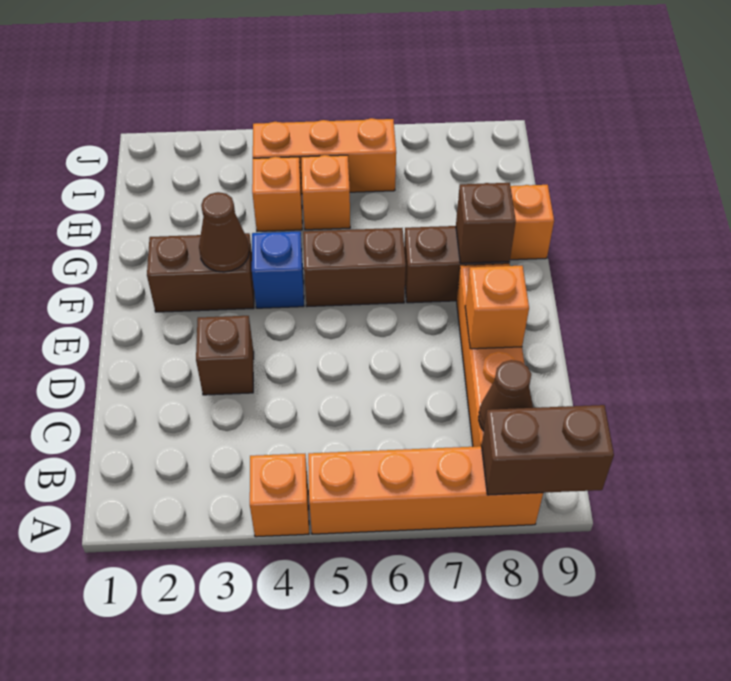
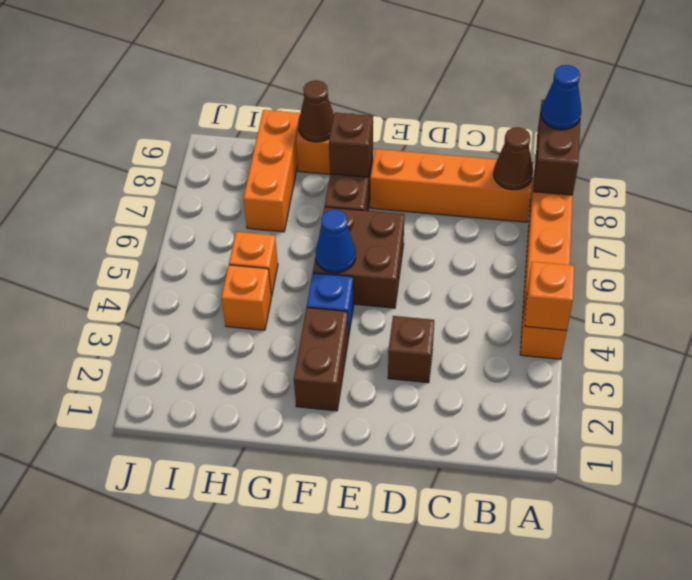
none -> blue cone A9 level 3
orange brick D8 level 2 -> orange brick A4 level 2
brown cone F3 level 2 -> brown cone G9 level 2
brown brick F5:F6 level 1 -> brown brick E5:F6 level 1
none -> blue cone F5 level 2
orange brick I4:I6 level 1 -> orange brick H7:H9 level 1

